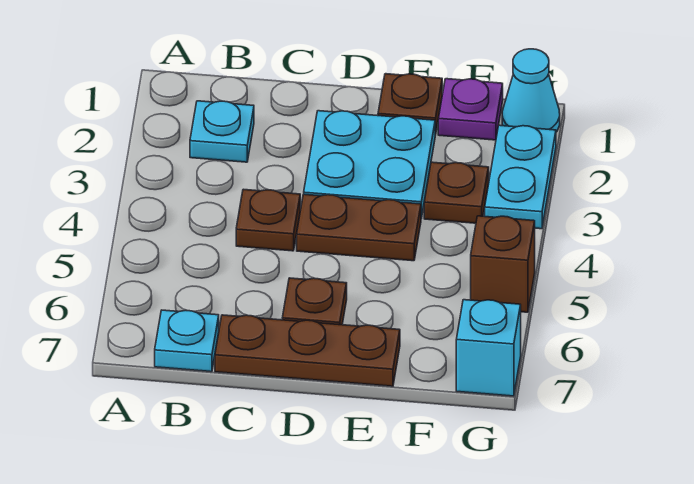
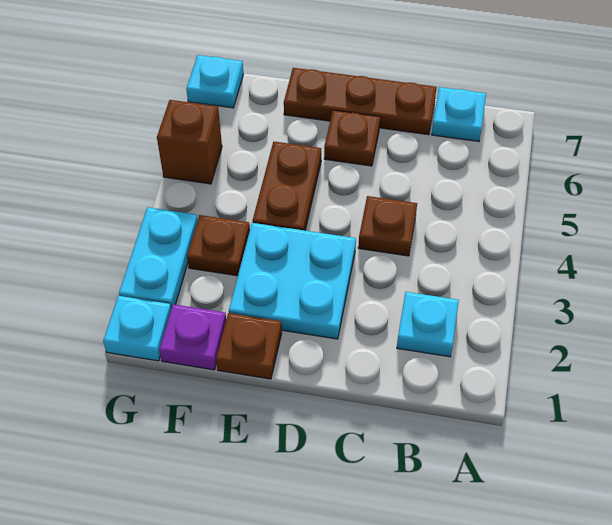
brown plate D4:E4 level 1 -> brown plate E4:E5 level 1
cyan cone G1 level 1 -> cyan plate G1 level 1
cyan brick G7 level 1 -> cyan plate G7 level 1

